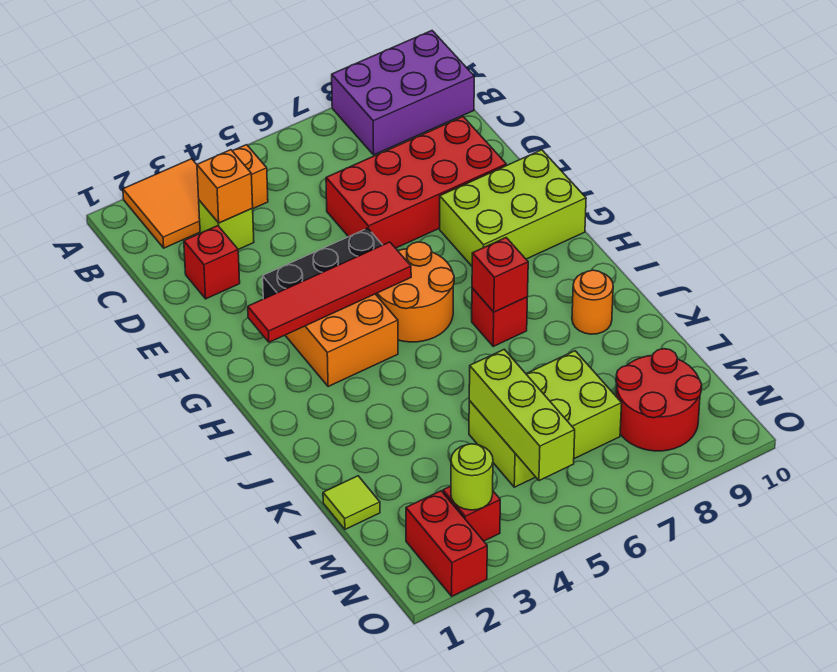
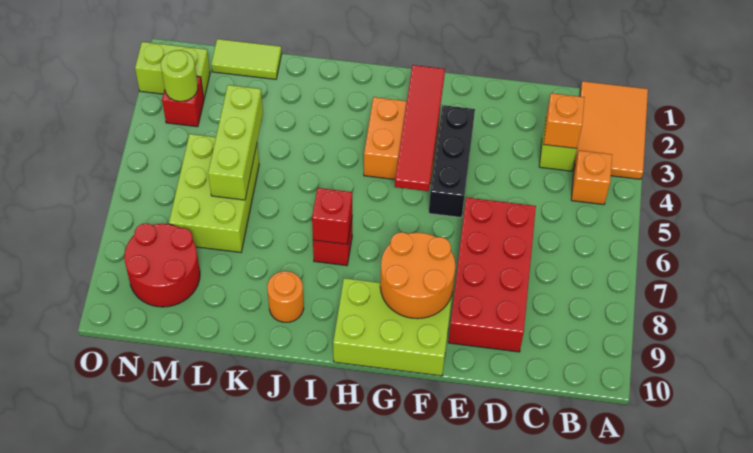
orange tile A2:B3 level 1 -> orange tile A1:B3 level 1
purple brick A8:B10 level 1 -> none
red brick D2 level 1 -> none
lime brick F8:G10 level 1 -> lime brick F9:H10 level 1
orange round brick G5:H6 level 1 -> orange round brick F8:G9 level 2
lime tile L1 level 1 -> lime tile L1:M1 level 1
lime brick L5:N5 level 2 -> lime brick L4:L6 level 2
red brick N2:O2 level 1 -> lime brick N2:O2 level 1

